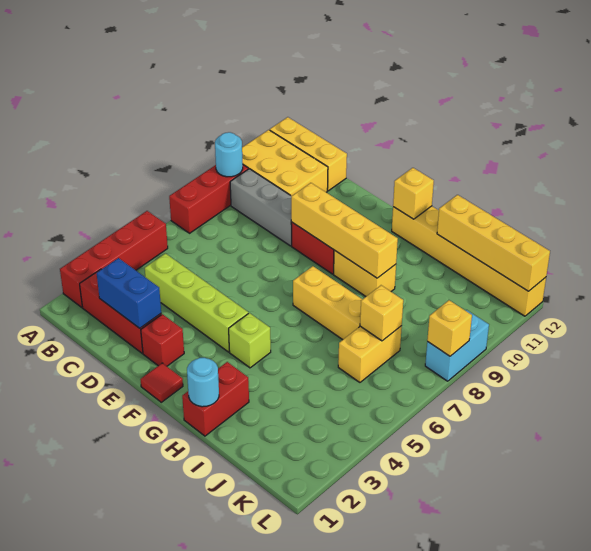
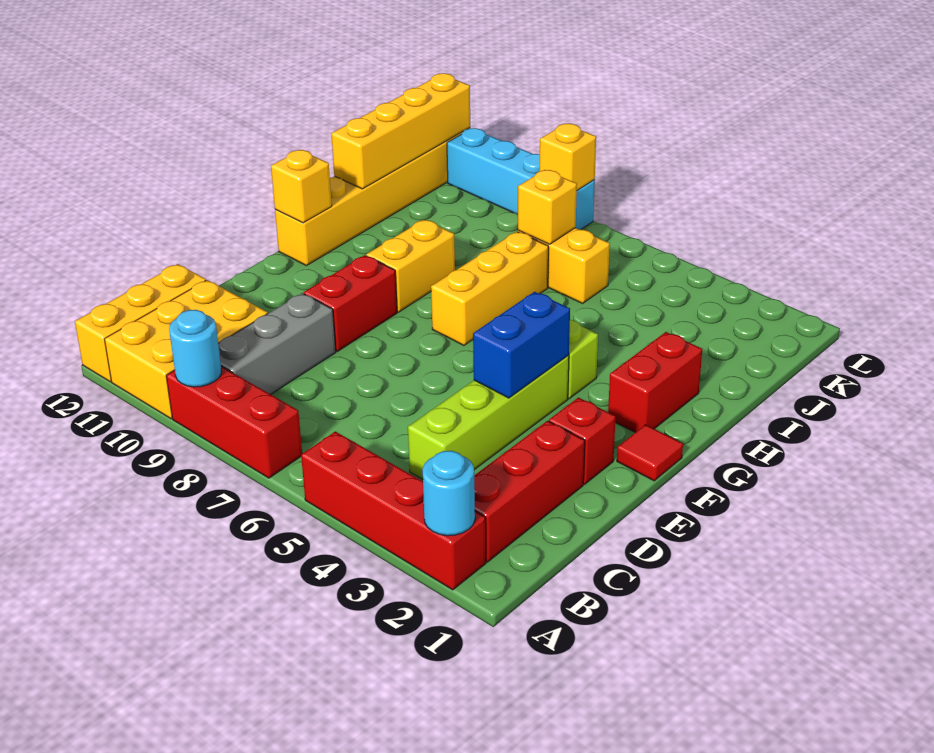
blue brick C2:D2 level 2 -> blue brick E4:F4 level 2
yellow brick E9:H9 level 2 -> none
red brick H1:H2 level 1 -> red brick G2:H2 level 1
cyan round brick H1 level 2 -> cyan round brick A2 level 2
cyan brick L8:L9 level 1 -> cyan brick L8:L11 level 1

